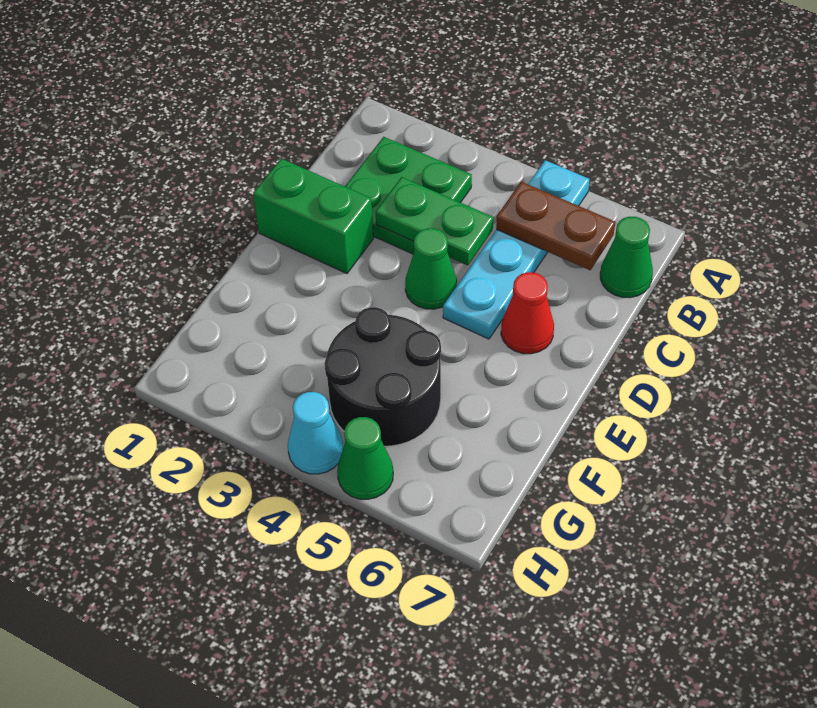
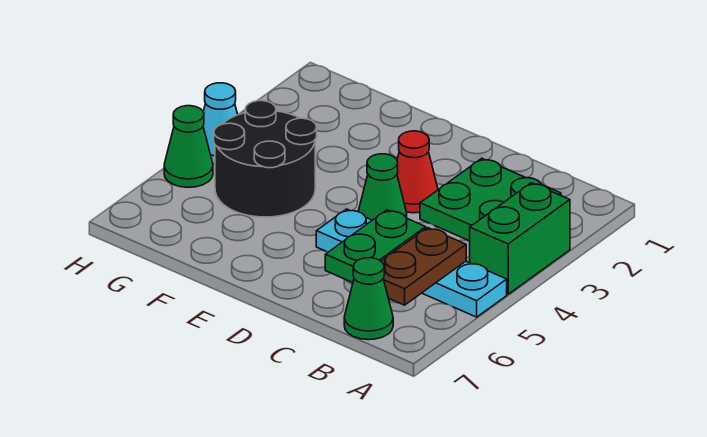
green plate C3:C4 level 2 -> green plate C5:C6 level 2
green brick D1:D2 level 1 -> green brick A3:A4 level 1
red cone D6 level 1 -> red cone D3 level 1

